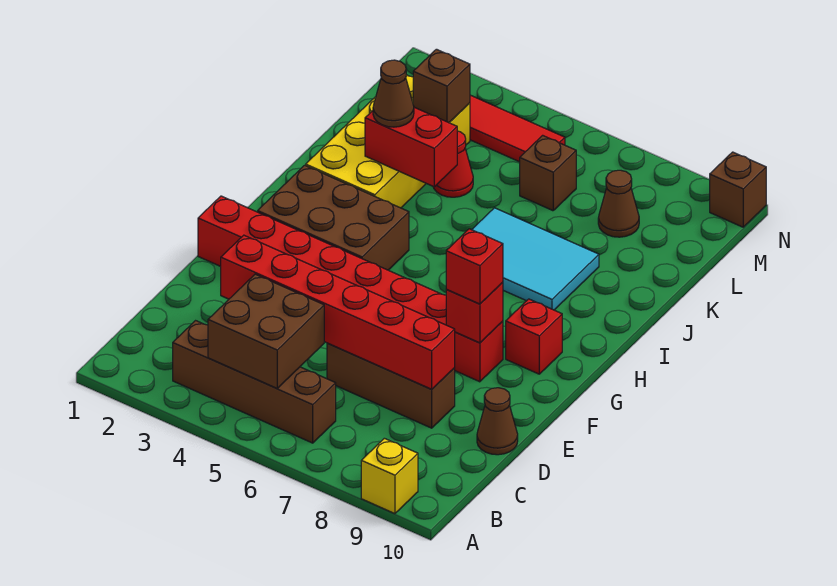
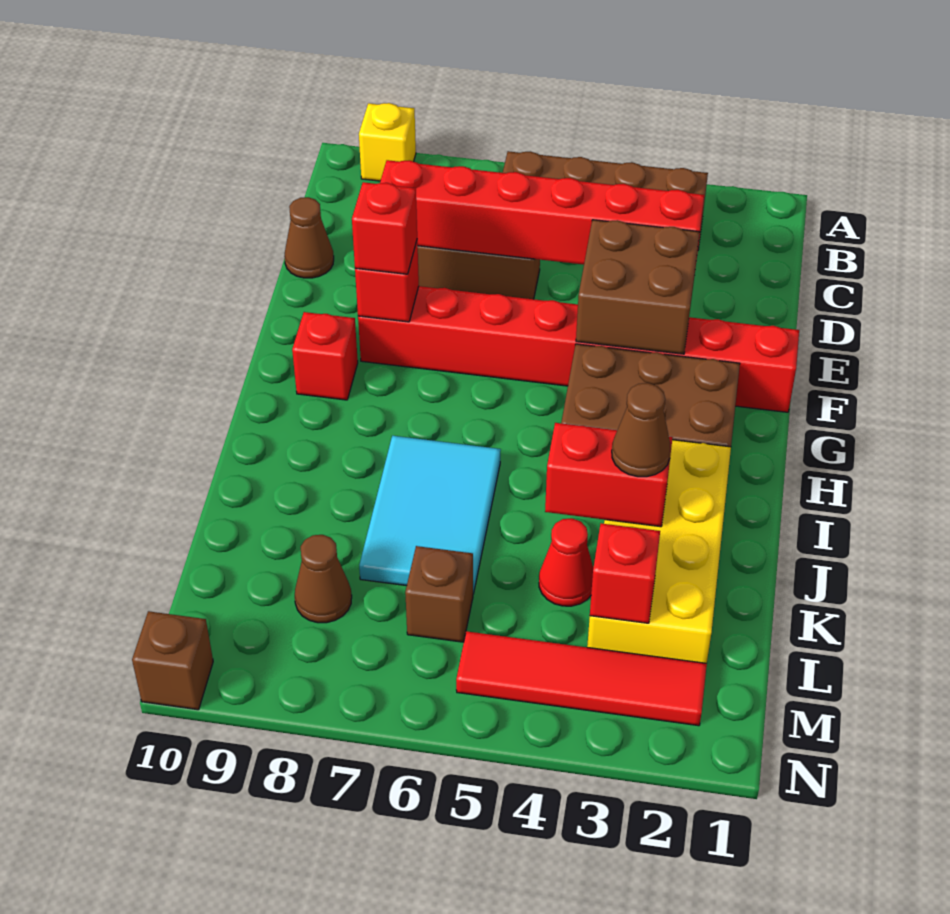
brown brick B4:C5 level 2 -> brown brick E3:F4 level 2
cyan tile I6:J8 level 1 -> cyan tile I6:K7 level 1
brown brick L3 level 2 -> red brick L3 level 2

